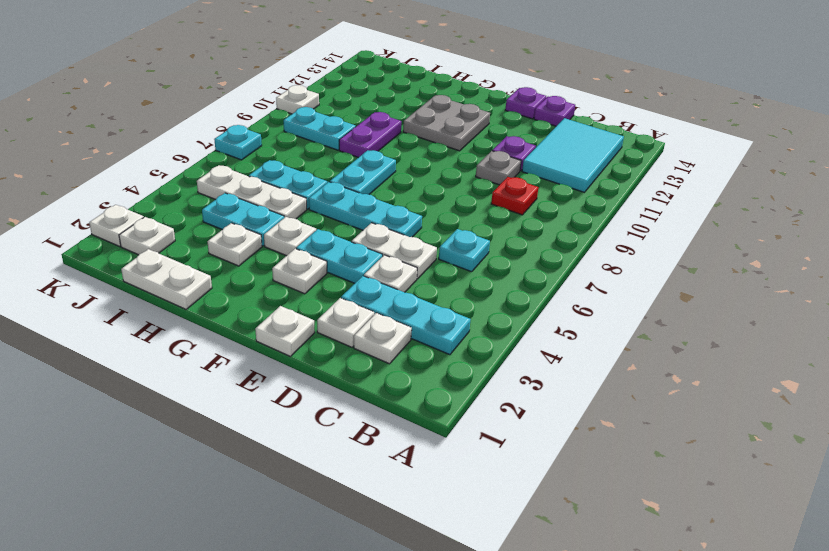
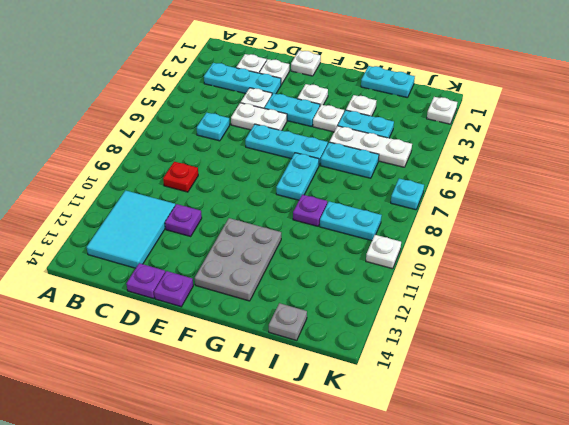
grey plate D10 level 1 -> grey plate I14 level 1
grey plate F11:G12 level 1 -> grey plate F11:G13 level 1
white plate H1:I1 level 1 -> cyan plate H1:I1 level 1
purple plate H9:H10 level 1 -> purple plate H9 level 1
white plate J2 level 1 -> none

